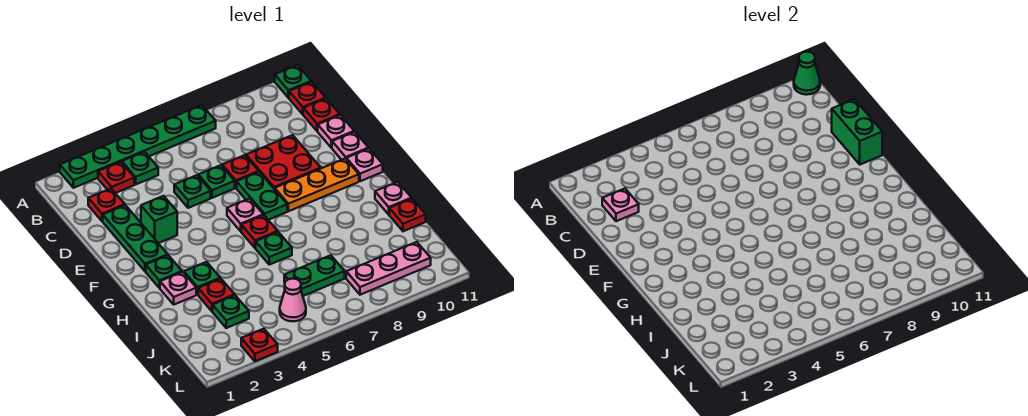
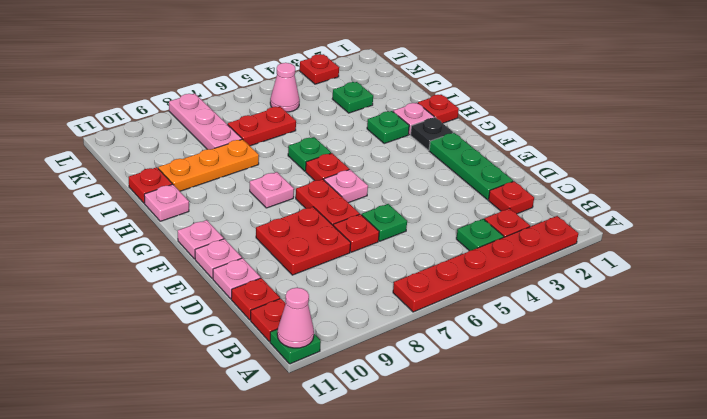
green plate A2:A7 level 1 -> red plate A2:A7 level 1
green cone A11 level 2 -> pink cone A11 level 2
pink plate C2 level 2 -> pink plate G8 level 1
green plate D5 level 1 -> none
green brick D11:E11 level 2 -> none
green brick E3 level 1 -> none
green plate E7:F7 level 1 -> red plate E7:F7 level 1
orange plate F8:F10 level 1 -> orange plate I8:I10 level 1
green plate G2 level 1 -> black plate G2 level 1
red plate I3 level 1 -> red plate H1 level 1
green plate J6:J7 level 1 -> red plate J6:J7 level 1
pink plate K8:K10 level 1 -> pink plate J8:L8 level 1

